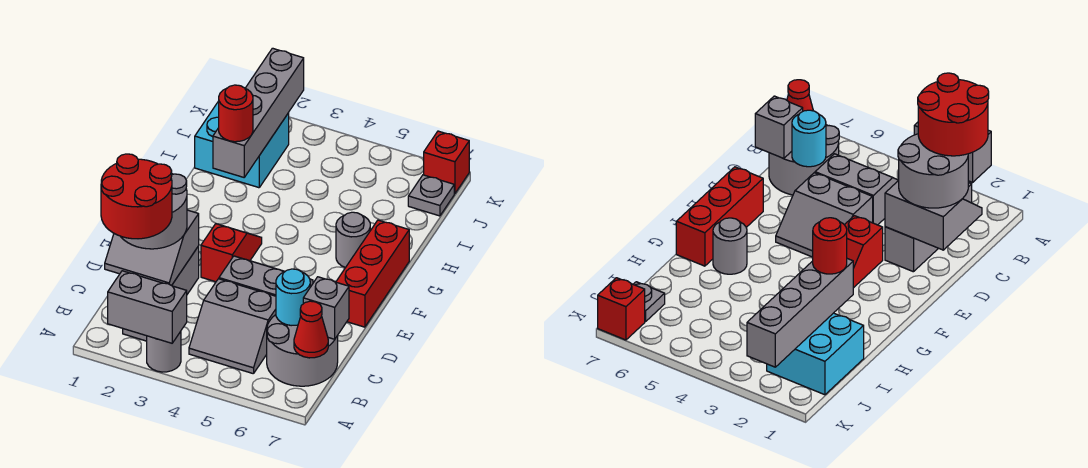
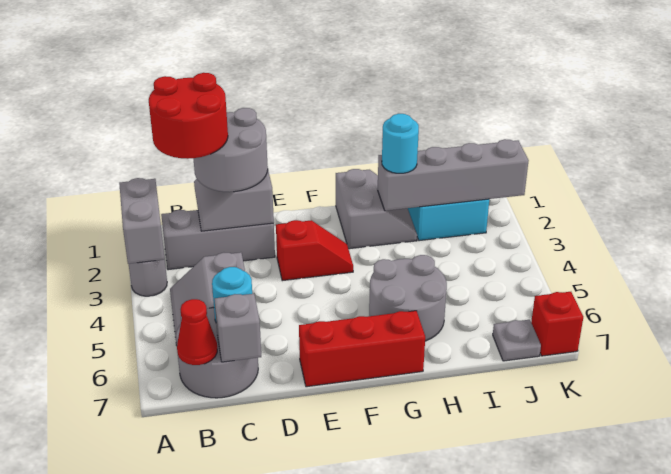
grey slope D4:E5 level 1 top D -> grey slope G1:H2 level 1 top G
grey round brick G6 level 1 -> grey round brick G5:H6 level 1
red round brick H2 level 3 -> cyan round brick H2 level 3

